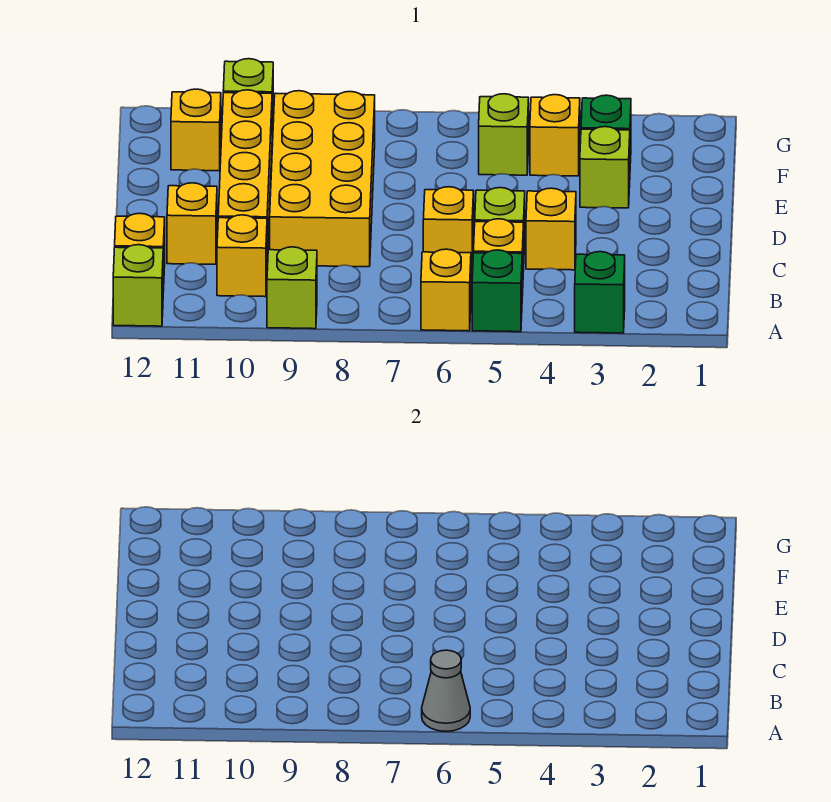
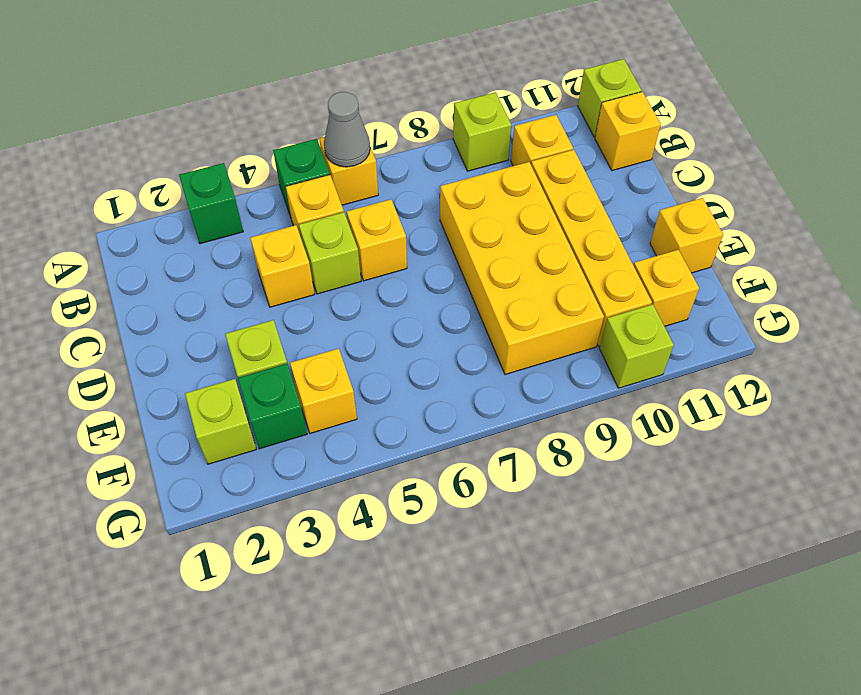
yellow brick C11 level 1 -> yellow brick E12 level 1
lime brick F5 level 1 -> lime brick F2 level 1

